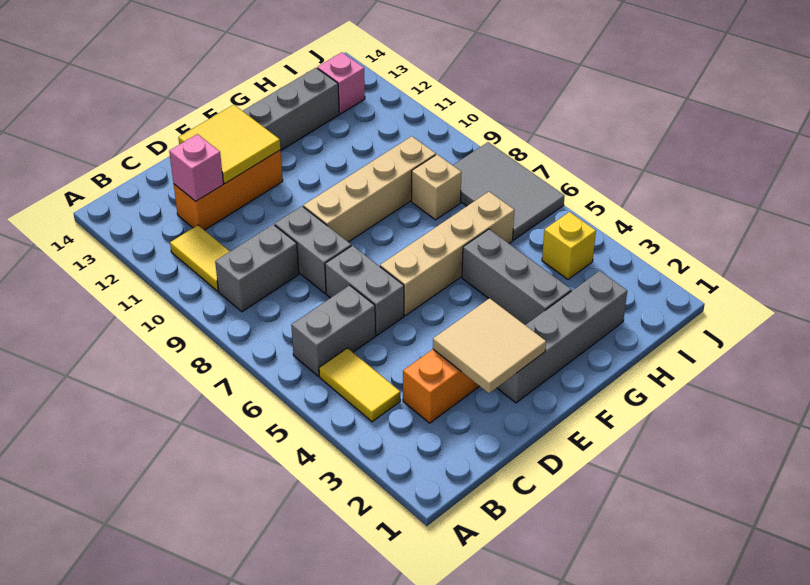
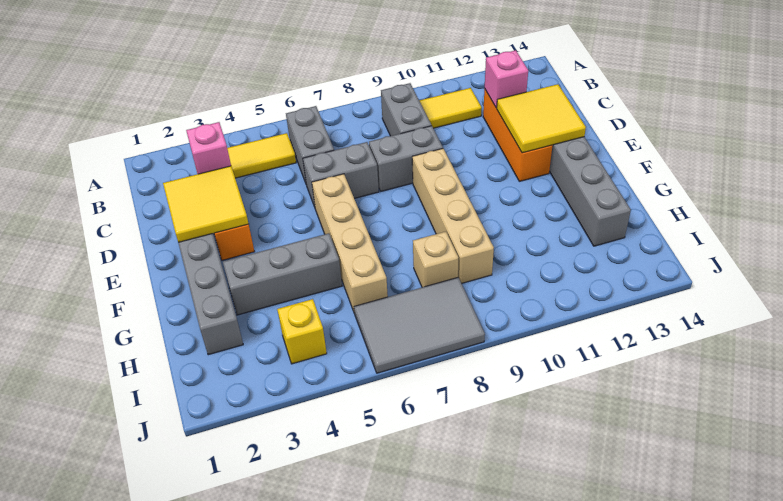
tan tile D2:E3 level 2 -> yellow tile D2:E3 level 2
pink brick I13 level 1 -> pink brick C3 level 2

